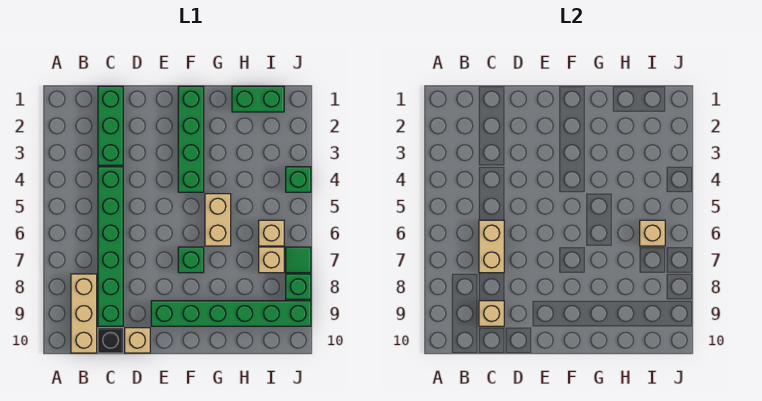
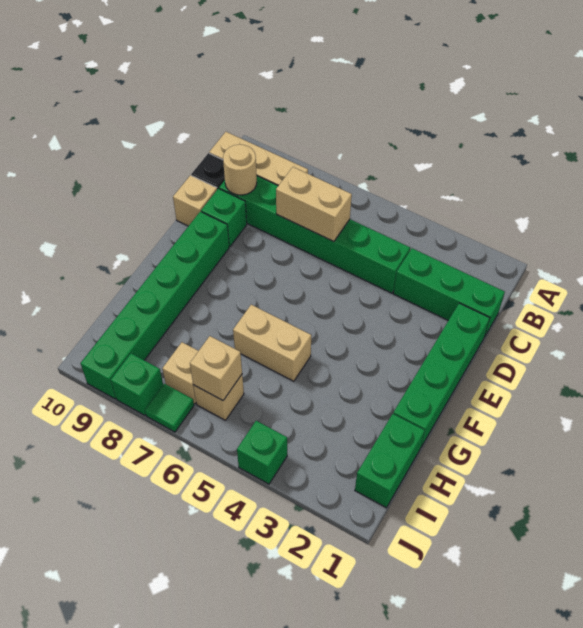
tan brick C9 level 2 -> tan round brick C9 level 2
green brick F1:F4 level 1 -> green brick D1:G1 level 1
green brick F7 level 1 -> green brick D9 level 1

